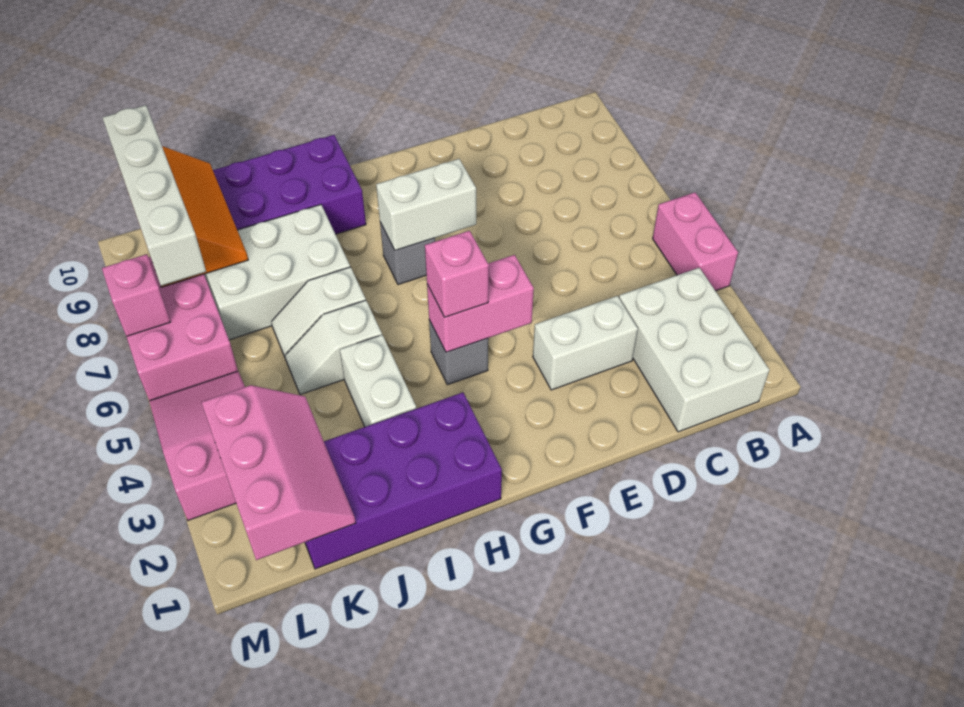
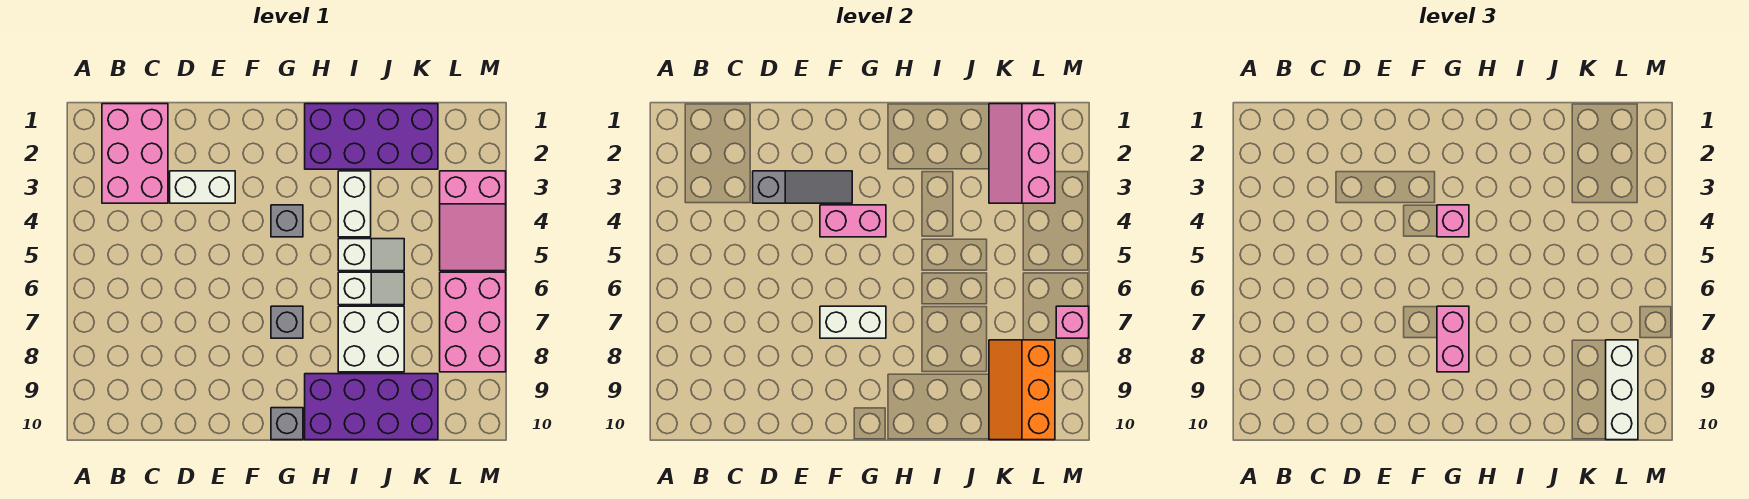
pink brick A4:A5 level 1 -> pink brick G7:G8 level 3
white brick B1:C3 level 1 -> pink brick B1:C3 level 1
none -> grey slope D3:F3 level 2 top D
none -> grey brick G10 level 1
white brick I7:K8 level 1 -> white brick I7:J8 level 1
white brick L7:L10 level 3 -> white brick L8:L10 level 3

